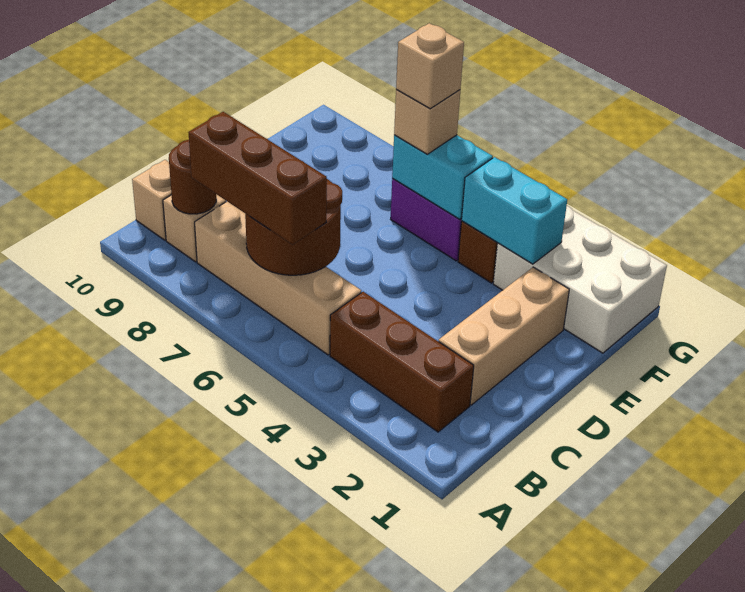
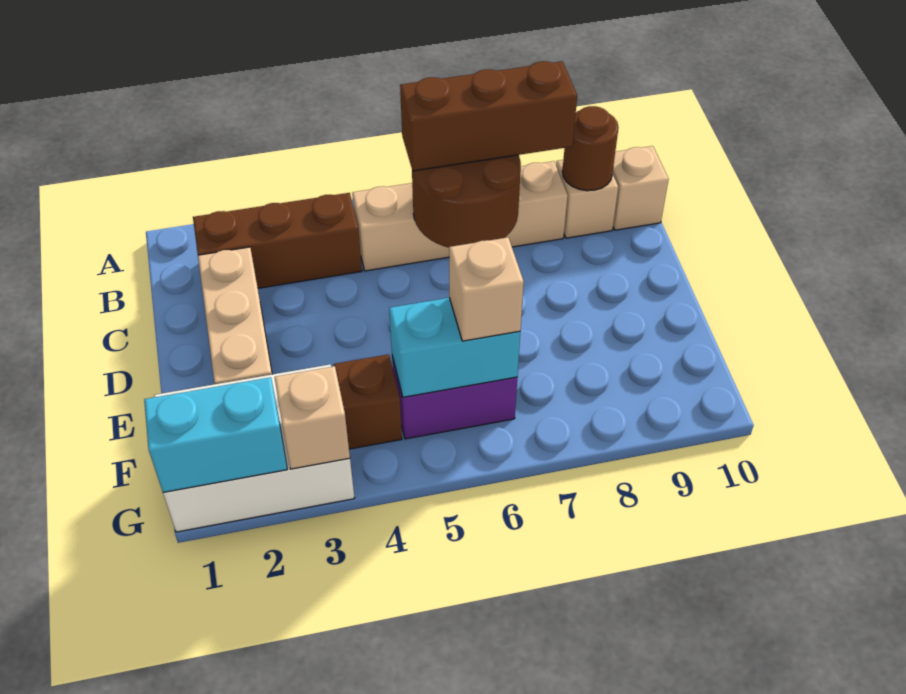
cyan brick F3:F4 level 2 -> cyan brick G1:G2 level 2
tan brick F6 level 4 -> tan brick G3 level 2

